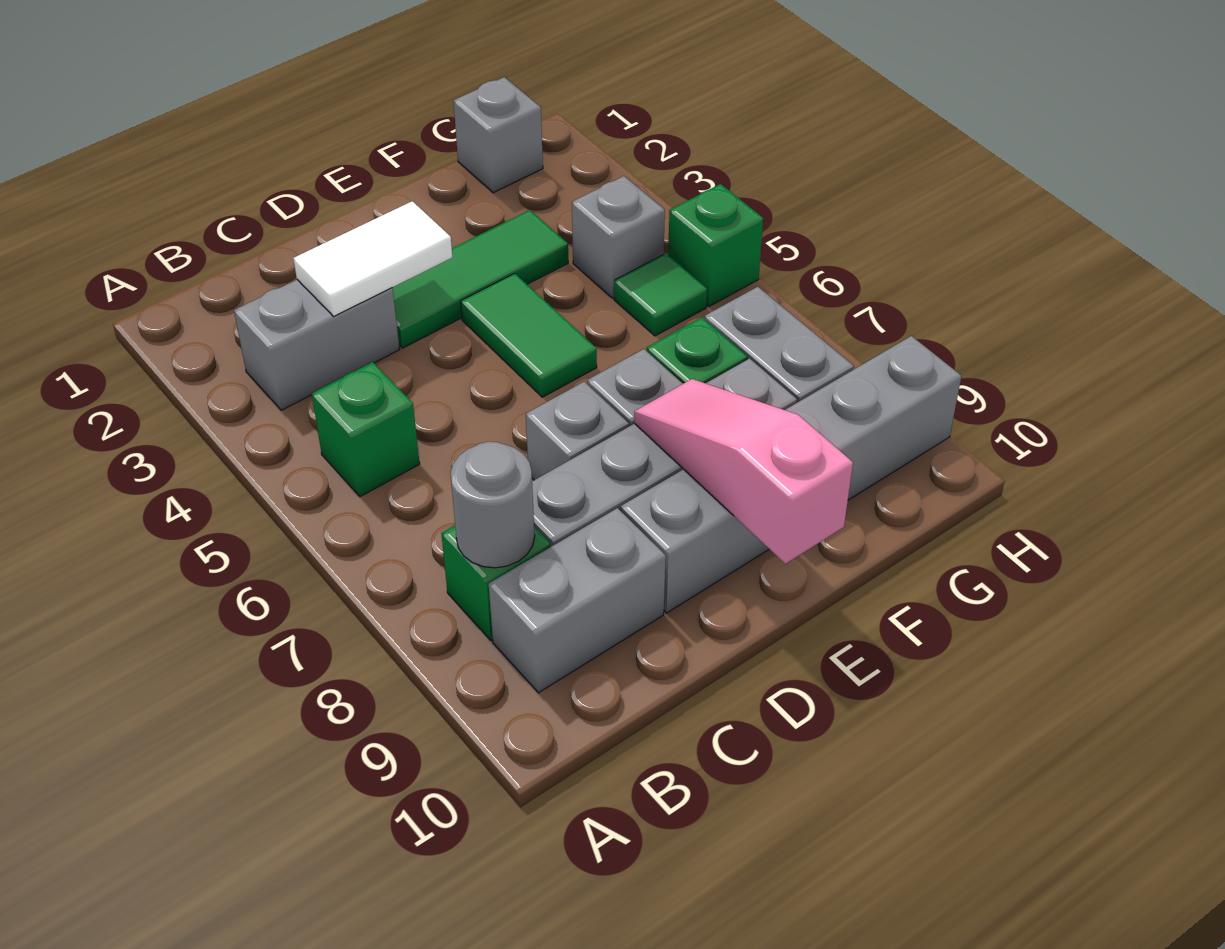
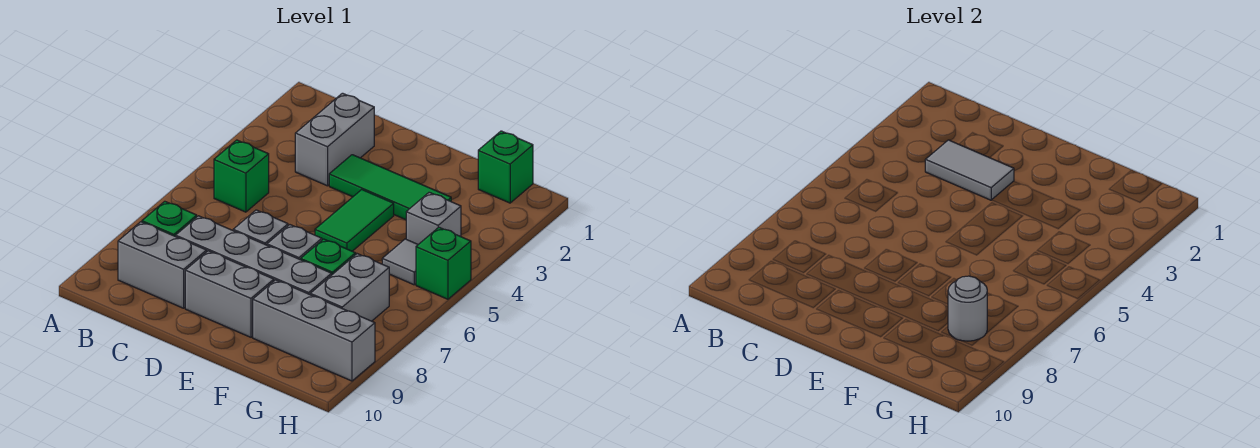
grey brick B3:C3 level 1 -> grey brick C2:C3 level 1
grey round brick B8 level 2 -> grey round brick G8 level 2
white tile C3:D3 level 2 -> grey tile C3:D3 level 2
pink slope E8:E10 level 2 top 10 -> none
grey brick G1 level 1 -> green brick G1 level 1
green tile G5 level 1 -> grey tile G5 level 1

